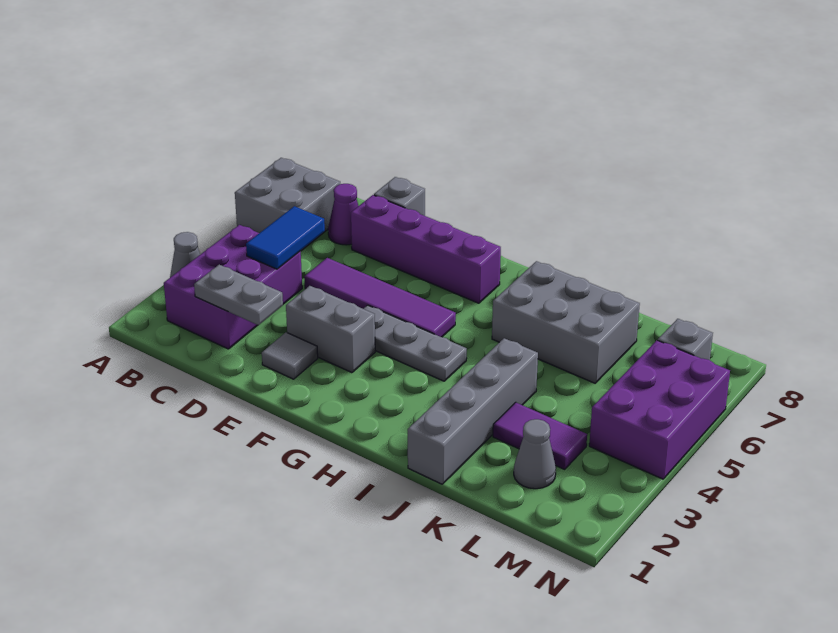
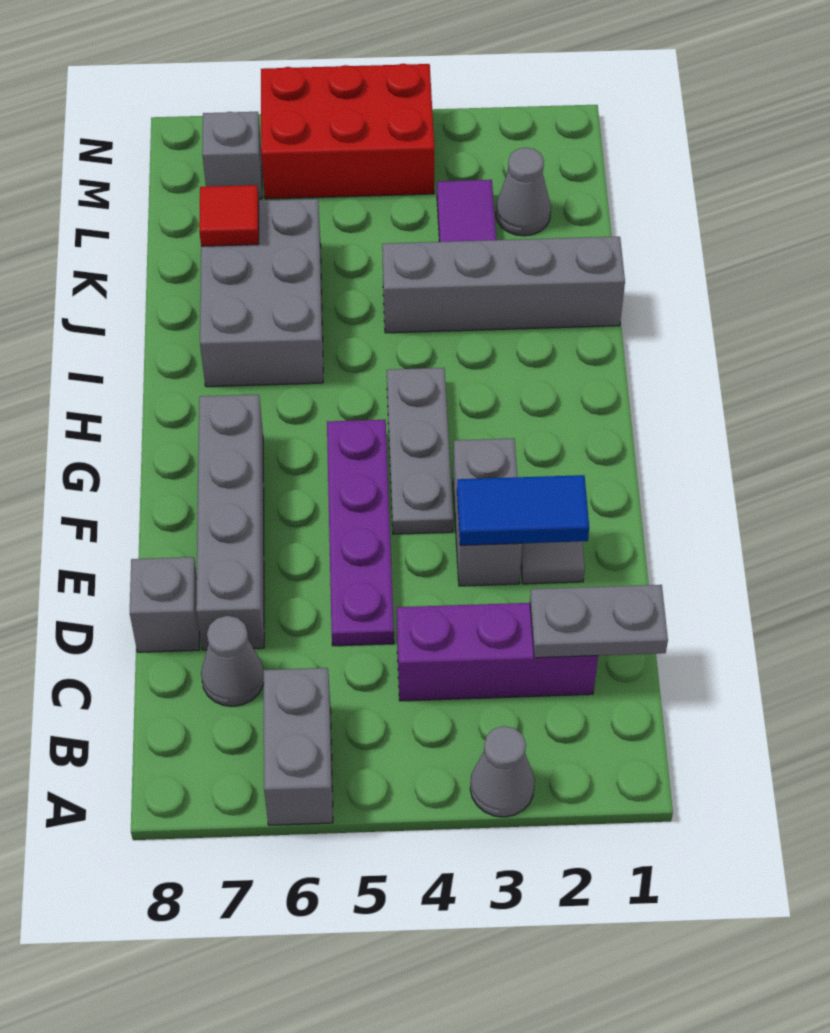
grey brick A6:B7 level 1 -> grey brick A6:B6 level 1
purple brick B2:C4 level 1 -> purple brick C2:C4 level 1
grey plate C2:D2 level 2 -> grey plate C1:C2 level 2
blue tile C4:C5 level 2 -> blue tile E2:E3 level 2
purple cone C7 level 1 -> grey cone C7 level 1
purple tile D5:G5 level 1 -> purple plate D5:G5 level 1
purple brick D7:G7 level 1 -> grey brick D7:G7 level 1
none -> red tile K7 level 2
purple brick M4:N6 level 1 -> red brick M4:N6 level 1

